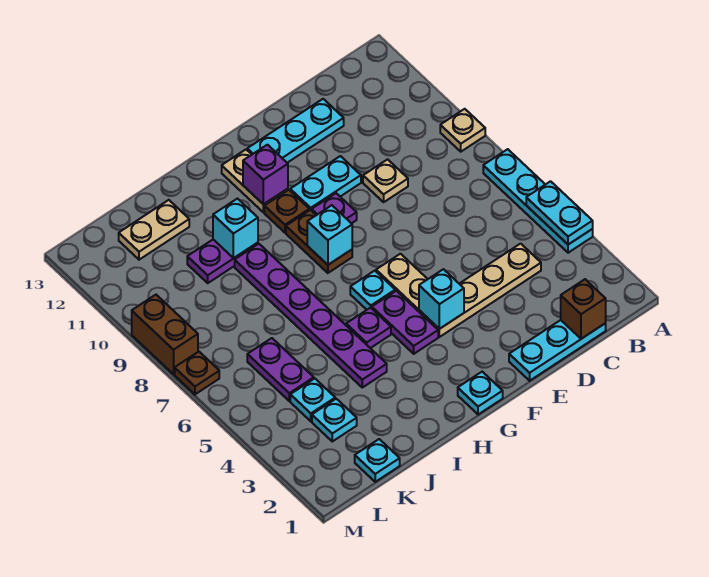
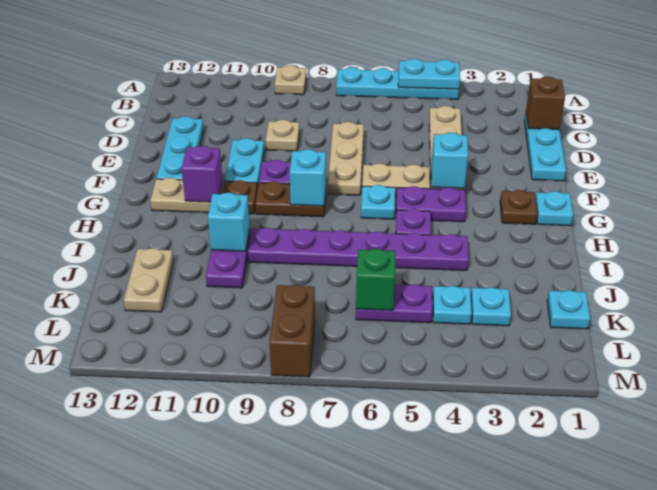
none -> tan plate D7:F7 level 1
none -> green brick K6 level 2
brown plate M7 level 1 -> brown plate G2 level 1
brown brick M8:M9 level 1 -> brown brick L8:M8 level 1

